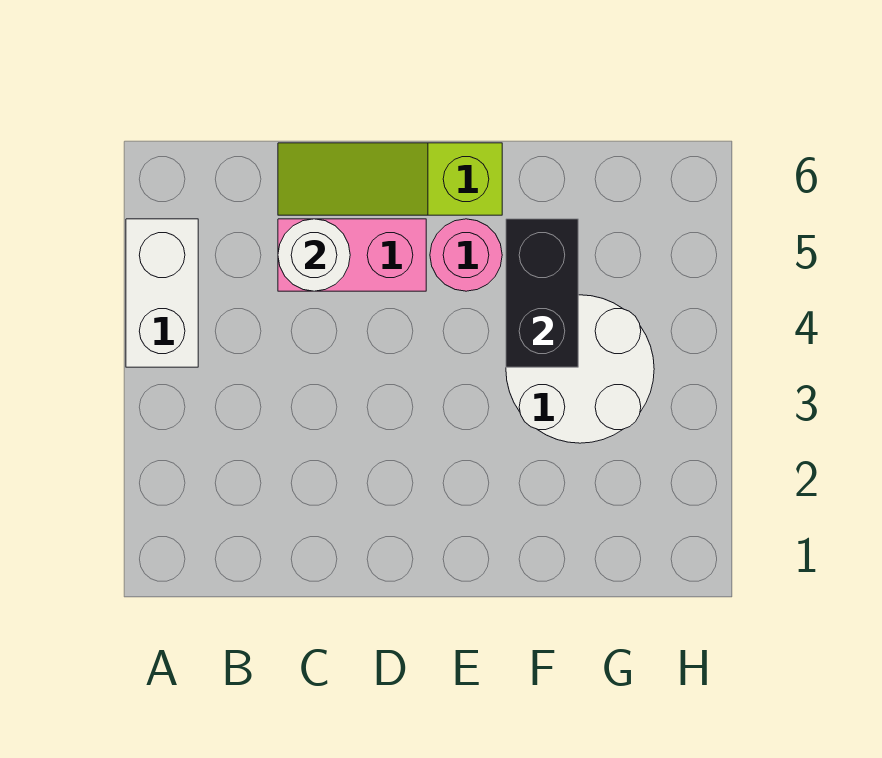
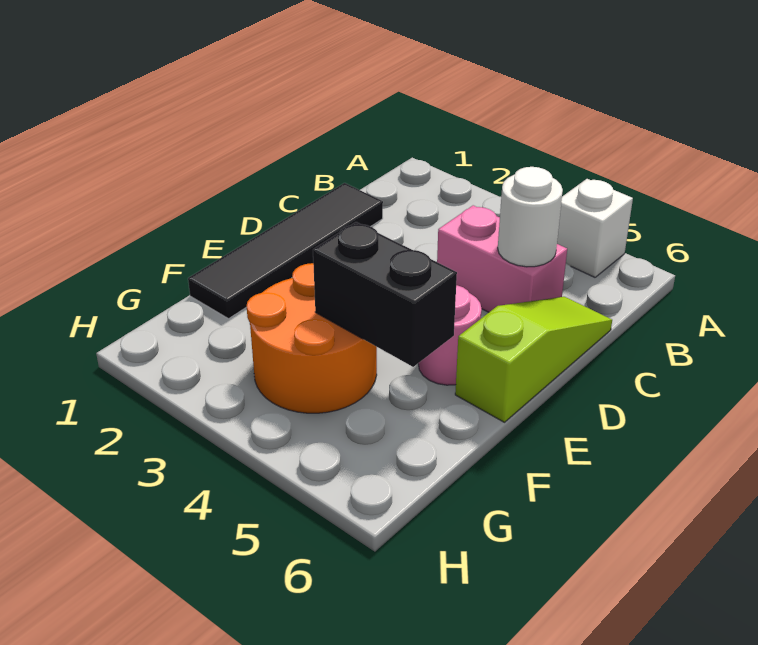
white brick A4:A5 level 1 -> white brick A5 level 1
none -> black tile C1:F1 level 1
pink brick C5:D5 level 1 -> pink brick C4:C5 level 1
white round brick F3:G4 level 1 -> orange round brick F3:G4 level 1

